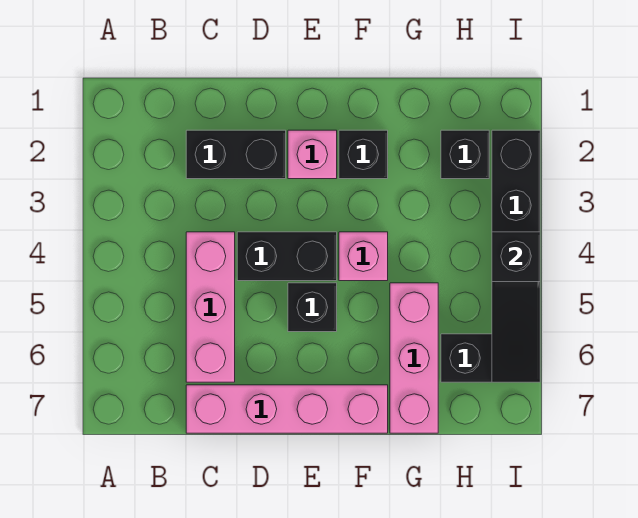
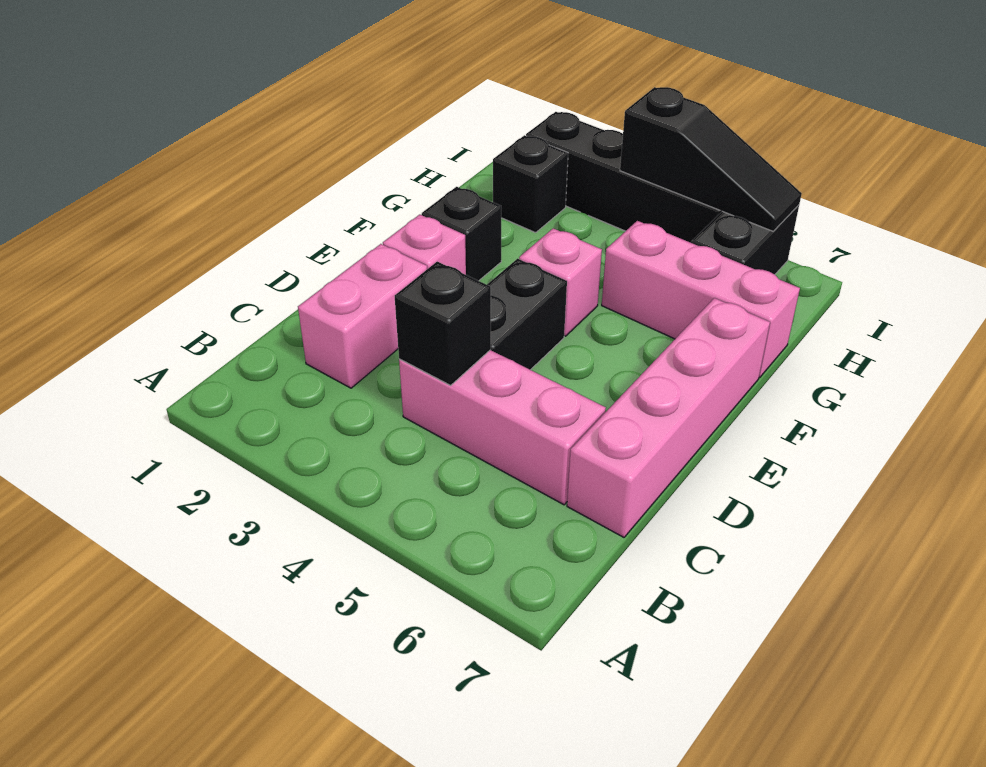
black brick C2:D2 level 1 -> pink brick C2:D2 level 1
black brick E5 level 1 -> black brick C4 level 2

